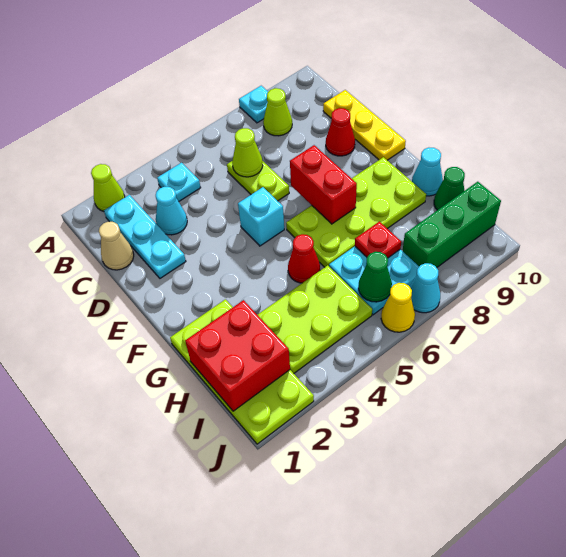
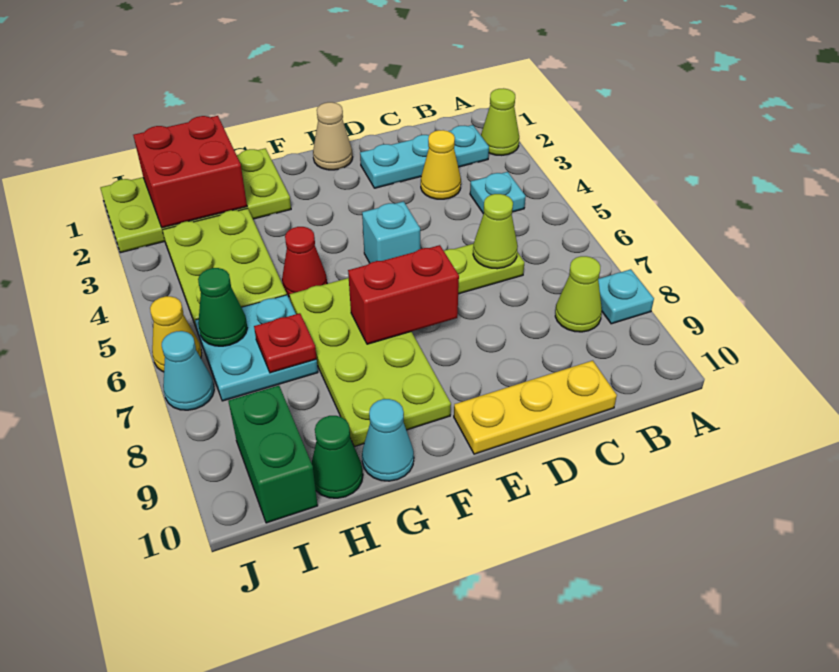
tan cone C1 level 1 -> tan cone E1 level 1
cyan cone C3 level 1 -> yellow cone C3 level 1
red cone D9 level 1 -> none
green brick I8:I10 level 1 -> green brick I9:I10 level 1

